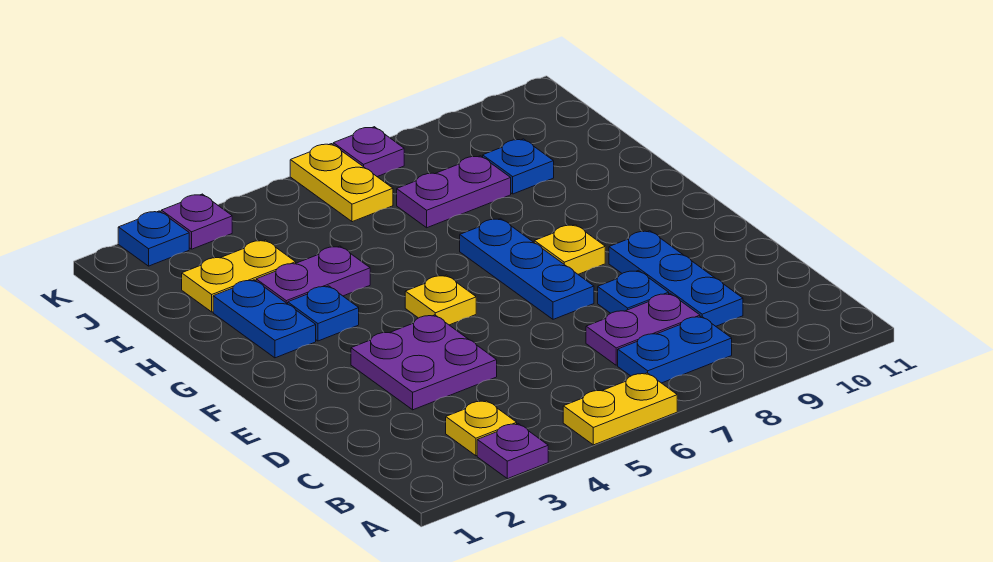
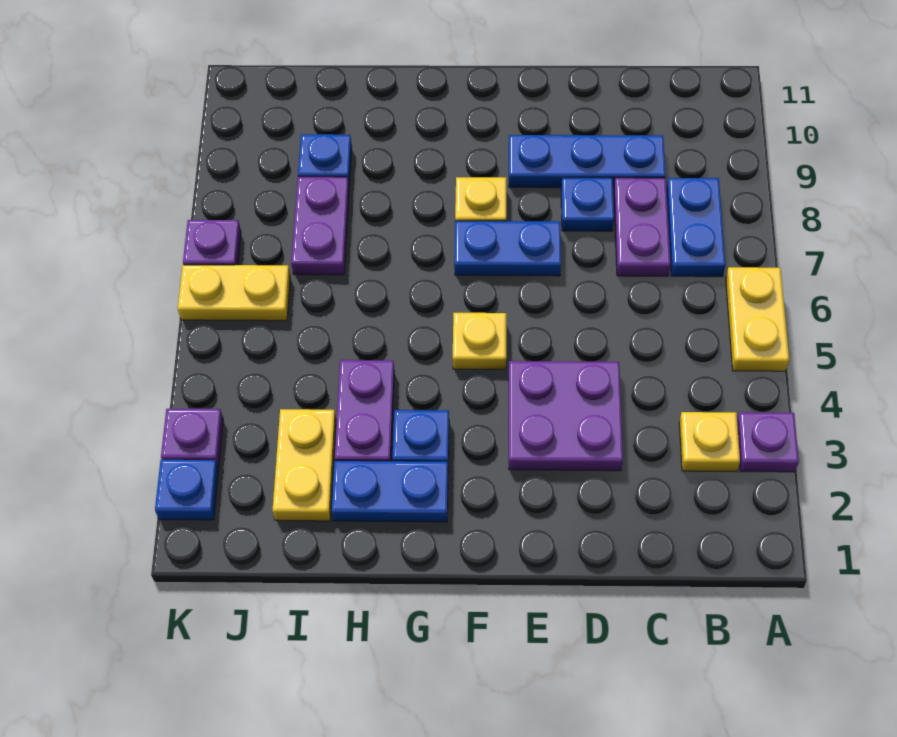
blue plate E7:G7 level 1 -> blue plate E7:F7 level 1

